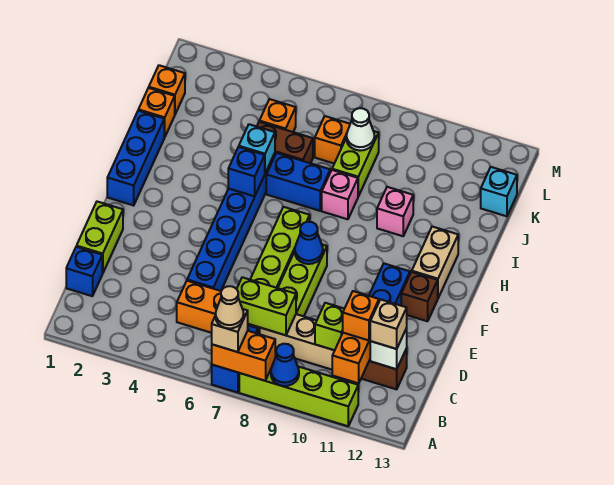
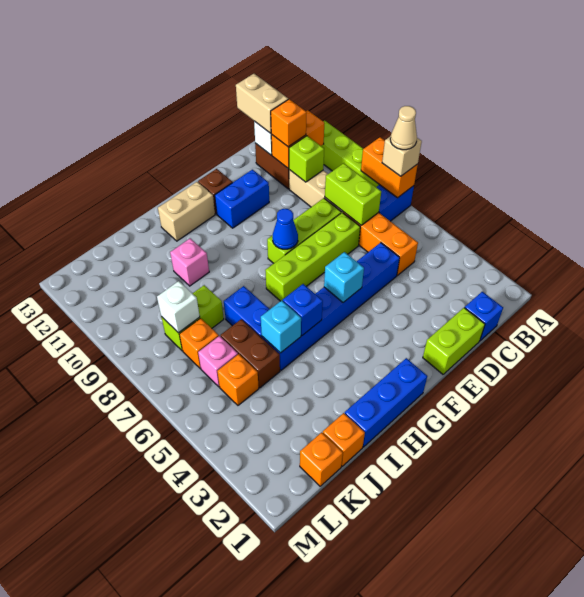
blue cone A9 level 2 -> none
tan brick C12 level 3 -> tan brick C12:C13 level 3
pink brick I8 level 1 -> pink brick K6 level 1
white cone K8 level 2 -> white brick K8 level 2
cyan brick K13 level 1 -> cyan brick F5 level 2

